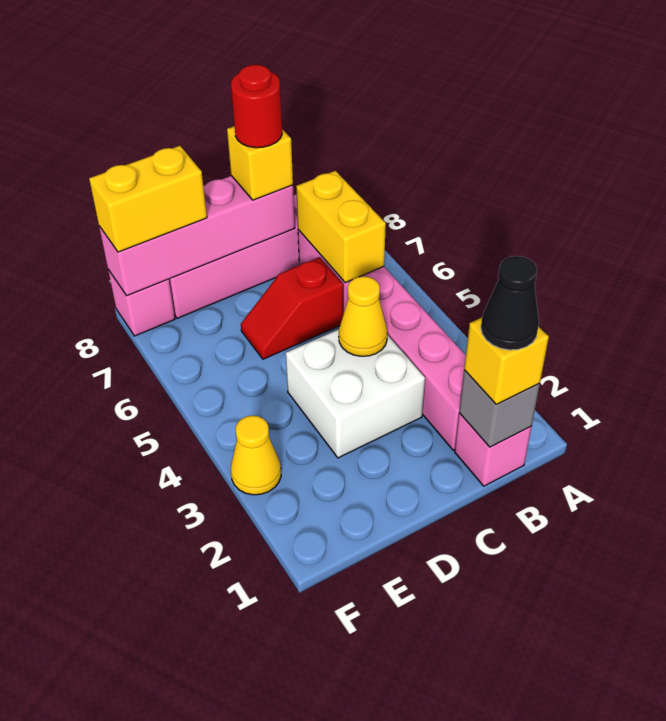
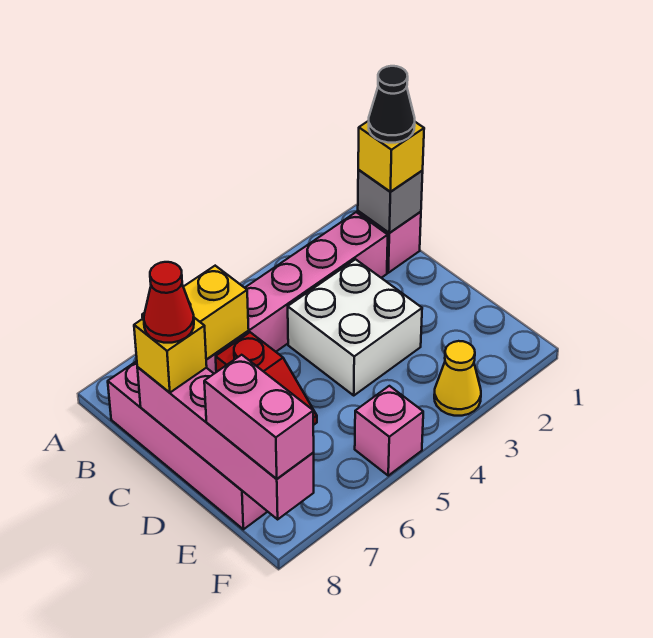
yellow cone C4 level 2 -> none
red round brick C8 level 4 -> red cone C8 level 4
yellow brick E8:F8 level 3 -> pink brick E8:F8 level 3
pink brick F8 level 1 -> pink brick F5 level 1

